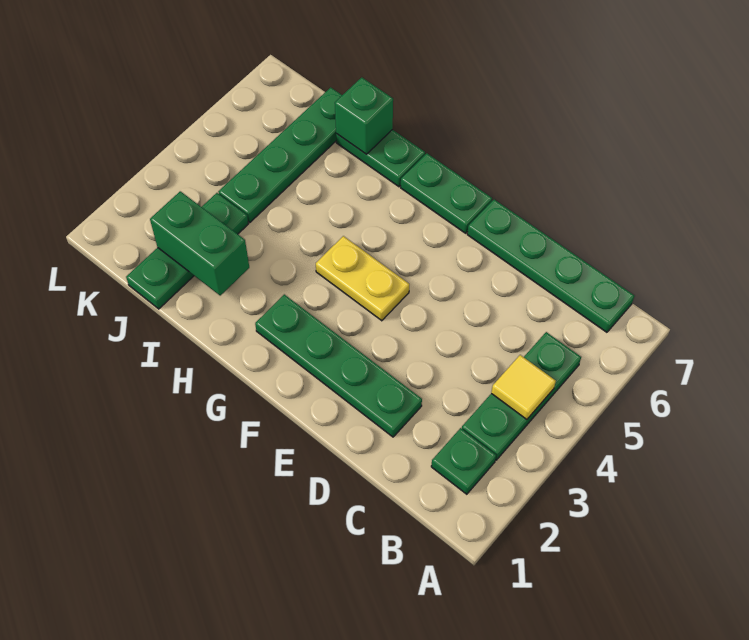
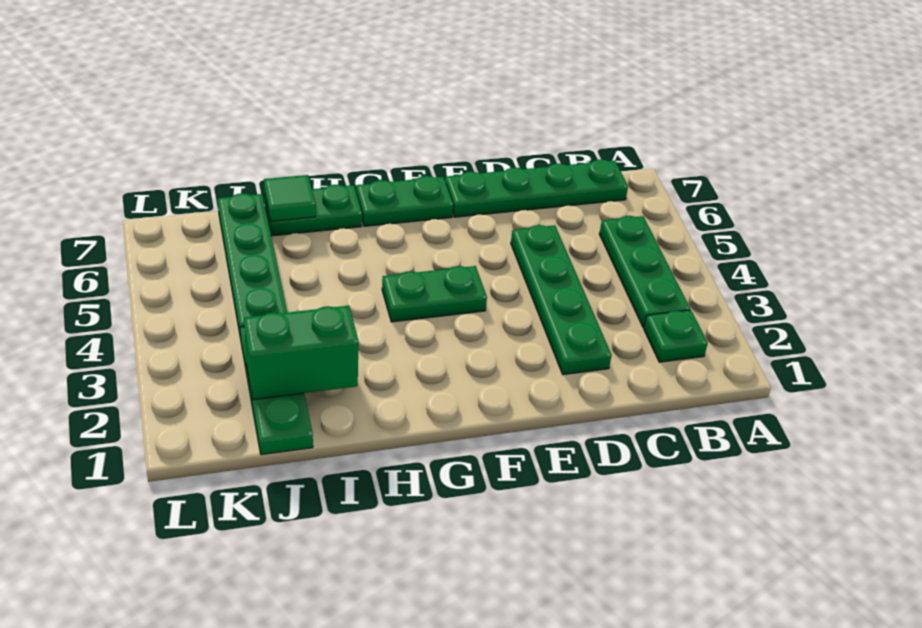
yellow tile B4 level 2 -> none
green plate D2:G2 level 1 -> green plate D2:D5 level 1
yellow plate F4:G4 level 1 -> green plate F4:G4 level 1
green brick I7 level 2 -> green tile I7 level 2

